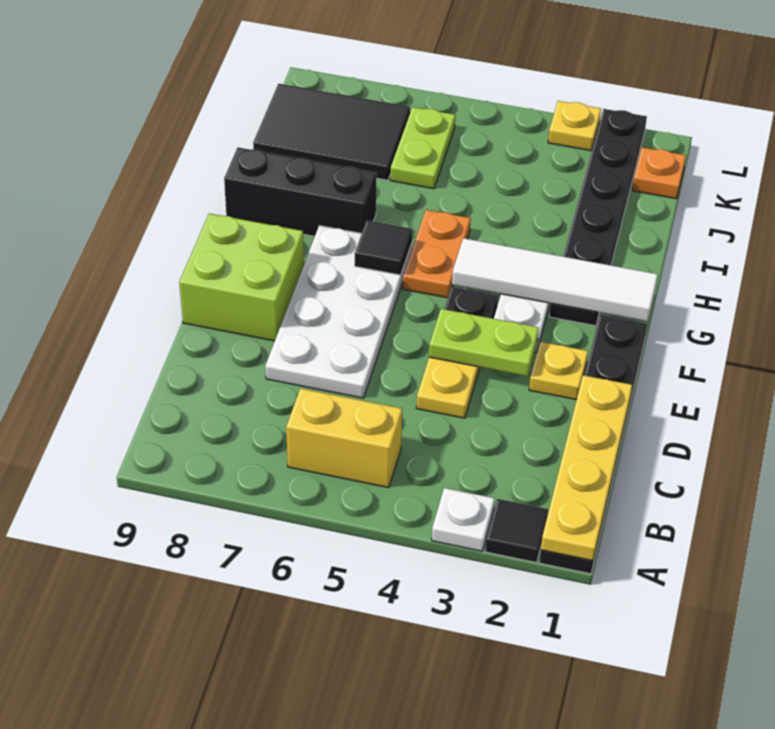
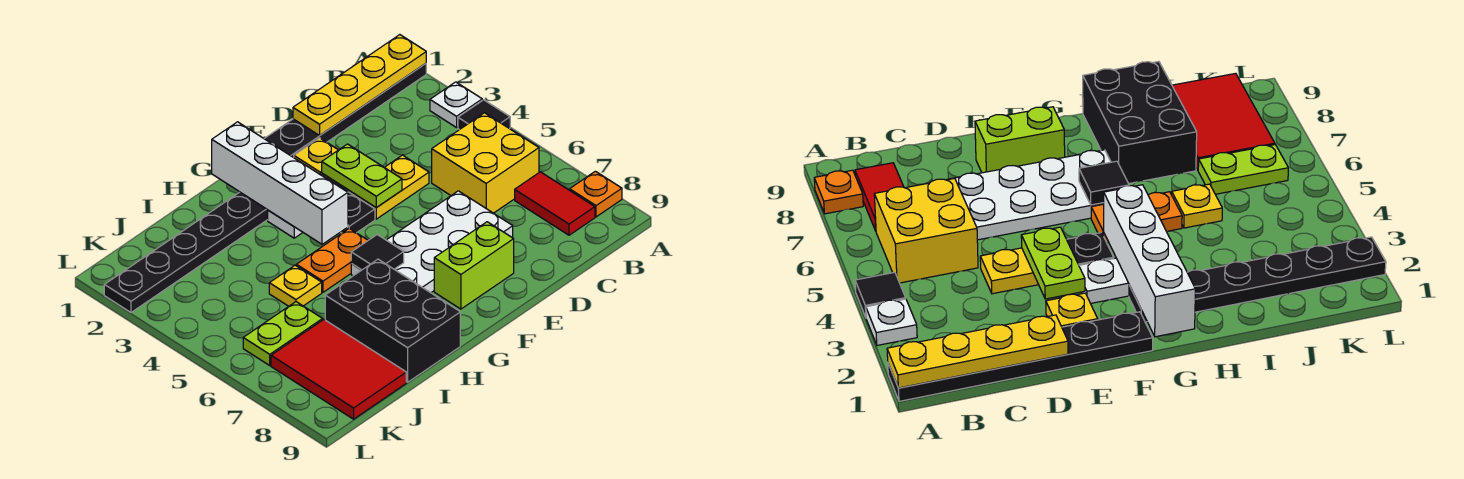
black tile A2 level 1 -> black tile A4 level 1
yellow brick B5:B6 level 1 -> yellow brick B5:C6 level 1
none -> red tile B7:B8 level 1
lime brick E8:F9 level 1 -> lime brick E8:F8 level 1
white tile G1:G4 level 2 -> white brick G1:G4 level 2
black brick H7:H9 level 1 -> black brick H7:I9 level 1
black tile J7:K9 level 1 -> red tile J7:K9 level 1
orange plate K1 level 1 -> orange plate A8 level 1
yellow plate L3 level 1 -> yellow plate I5 level 1

